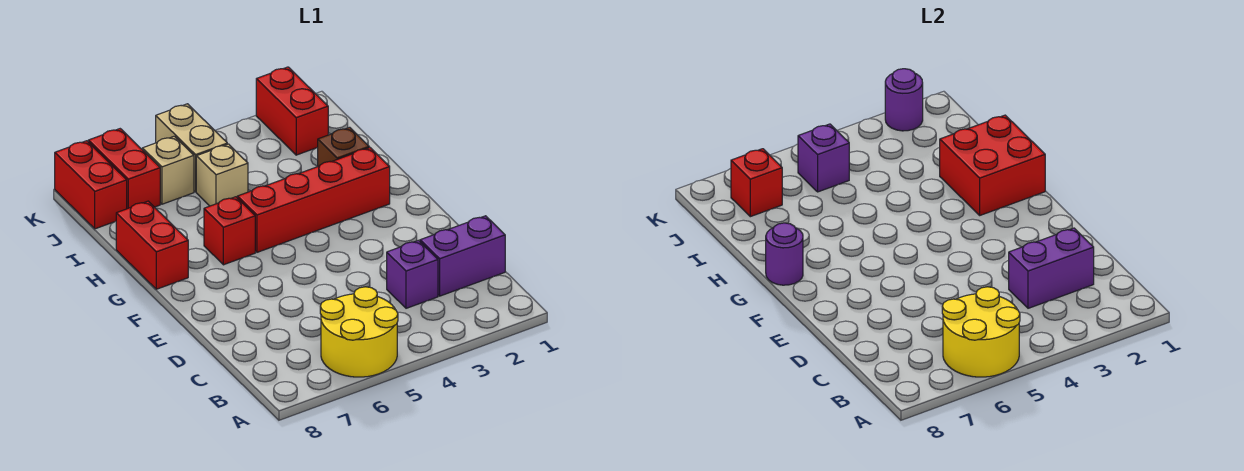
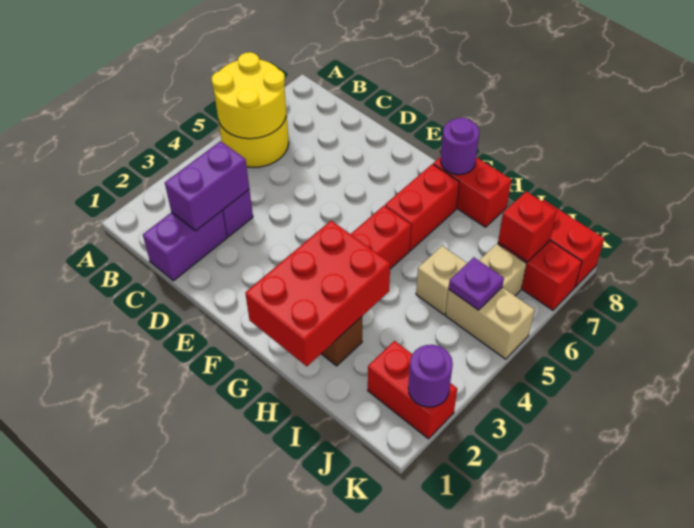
red brick G1:H2 level 2 -> red brick G1:H3 level 2
red brick G6 level 1 -> red brick G6:G7 level 1
purple brick J5 level 2 -> purple plate J5 level 2

